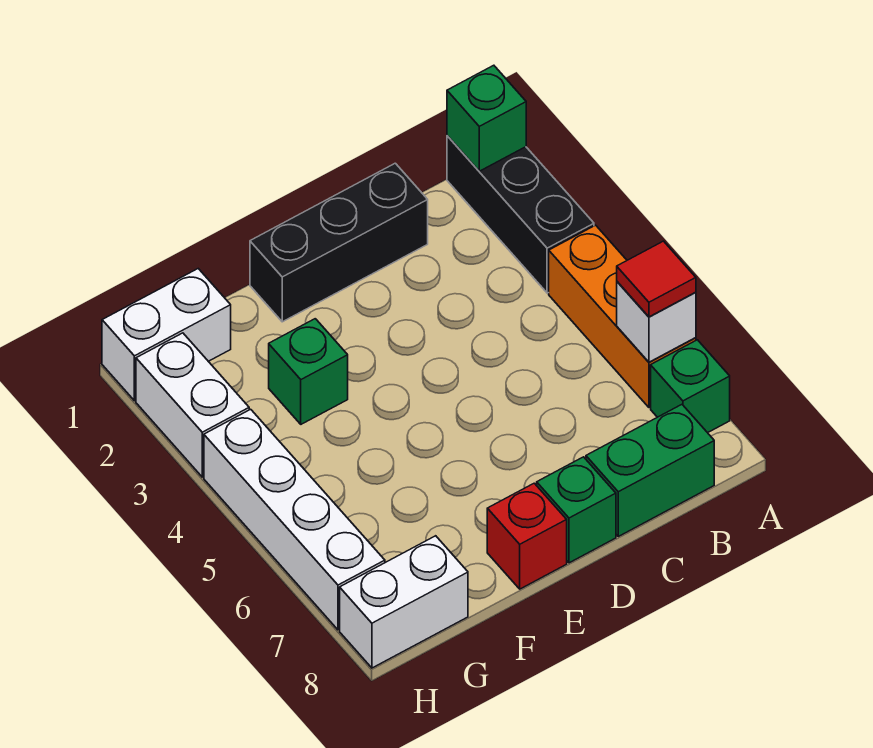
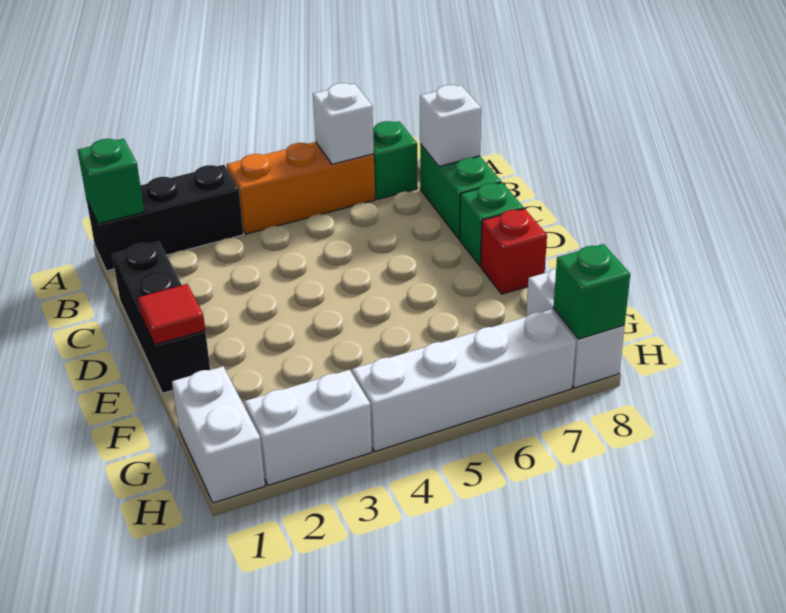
red tile A6 level 3 -> red tile E1 level 2
none -> white brick B8 level 2
green brick F3 level 1 -> green brick H8 level 2

